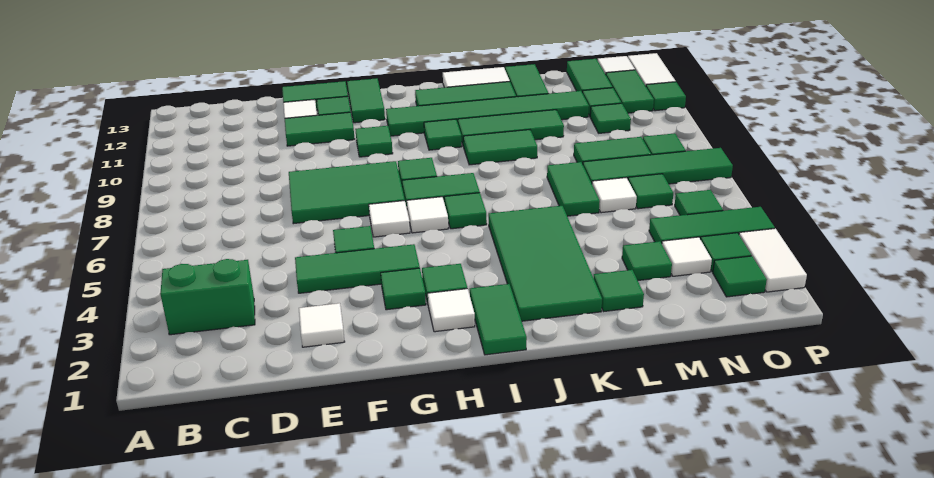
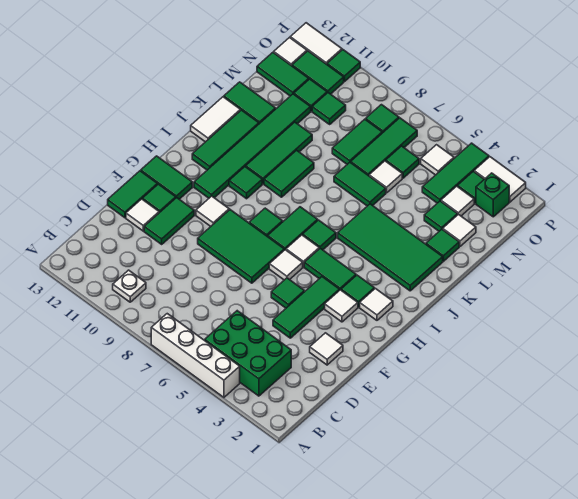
none -> white brick A4:A7 level 1
green brick B3:C3 level 1 -> green brick B3:C5 level 1
none -> white plate B10 level 1
green tile E7:G8 level 1 -> green tile F7:G9 level 1
green tile G3 level 1 -> white tile G3 level 1
green tile G10 level 1 -> white tile G10 level 1
green tile I1:I2 level 1 -> green tile H4:H5 level 1
none -> white tile M2 level 1
green tile M7:P7 level 1 -> green tile M7:O7 level 1
green tile O2 level 1 -> green brick O2 level 1
green tile O5 level 1 -> white tile O5 level 1

